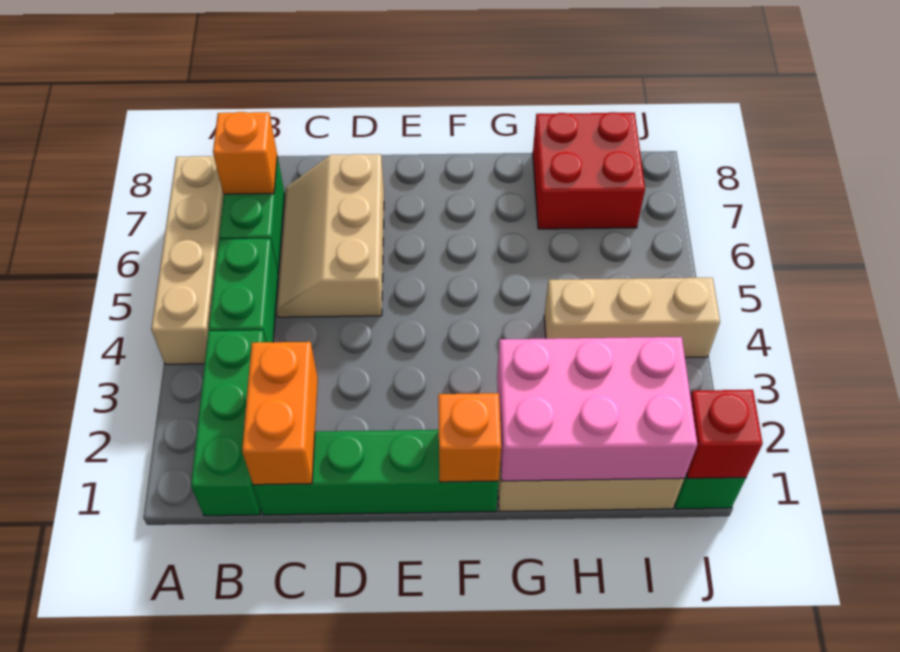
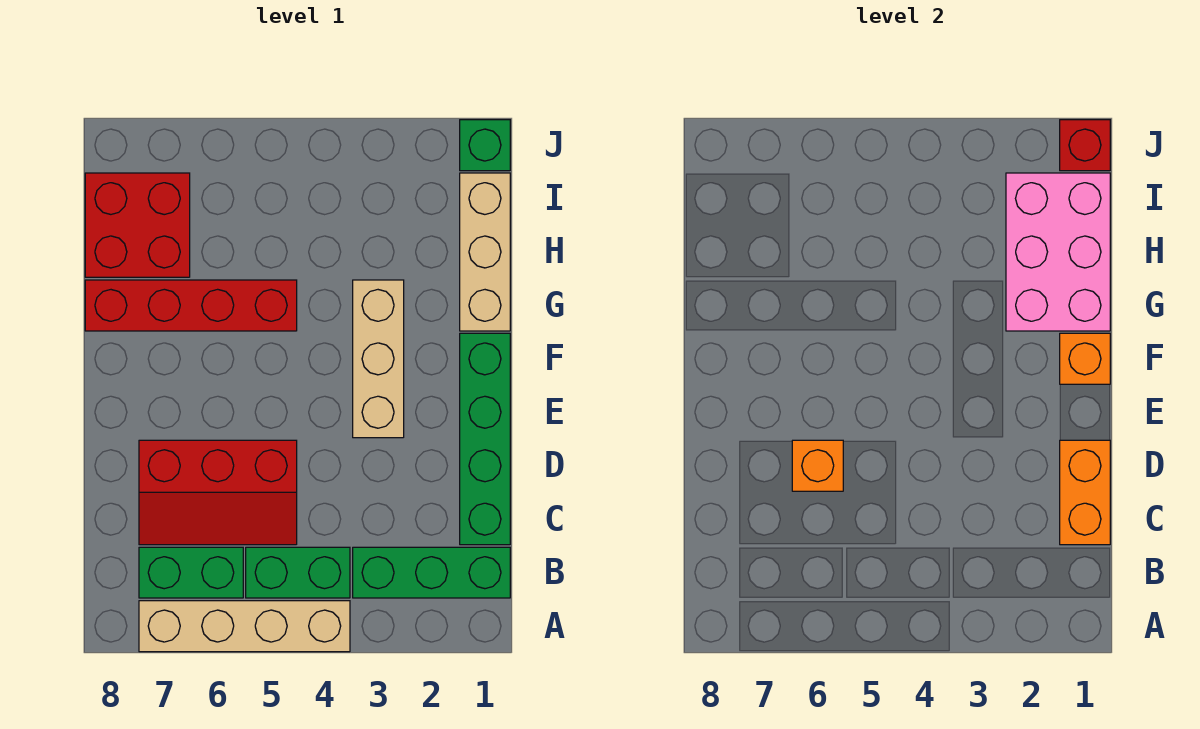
orange brick B7 level 2 -> orange brick D6 level 2
orange brick C1:C2 level 2 -> orange brick C1:D1 level 2
tan slope C5:D7 level 1 top D -> red slope C5:D7 level 1 top D
none -> red brick G5:G8 level 1
tan brick H4:J4 level 1 -> tan brick E3:G3 level 1

